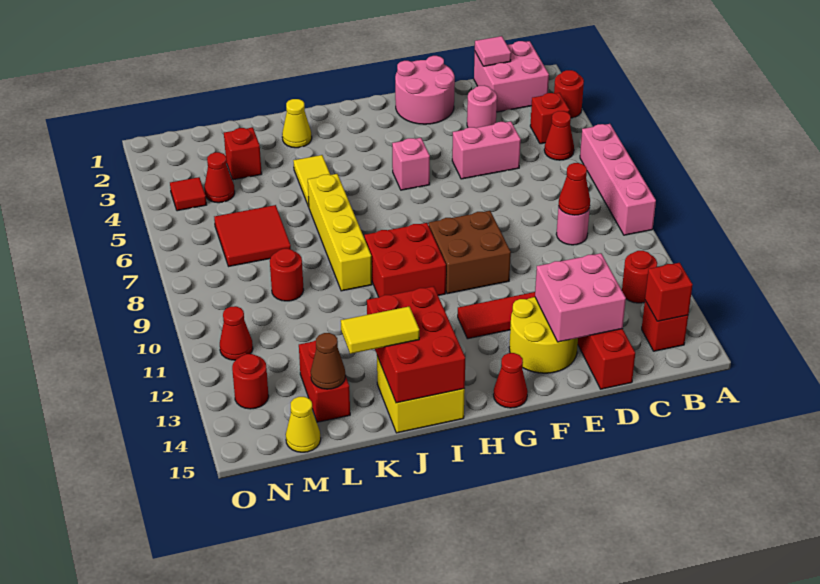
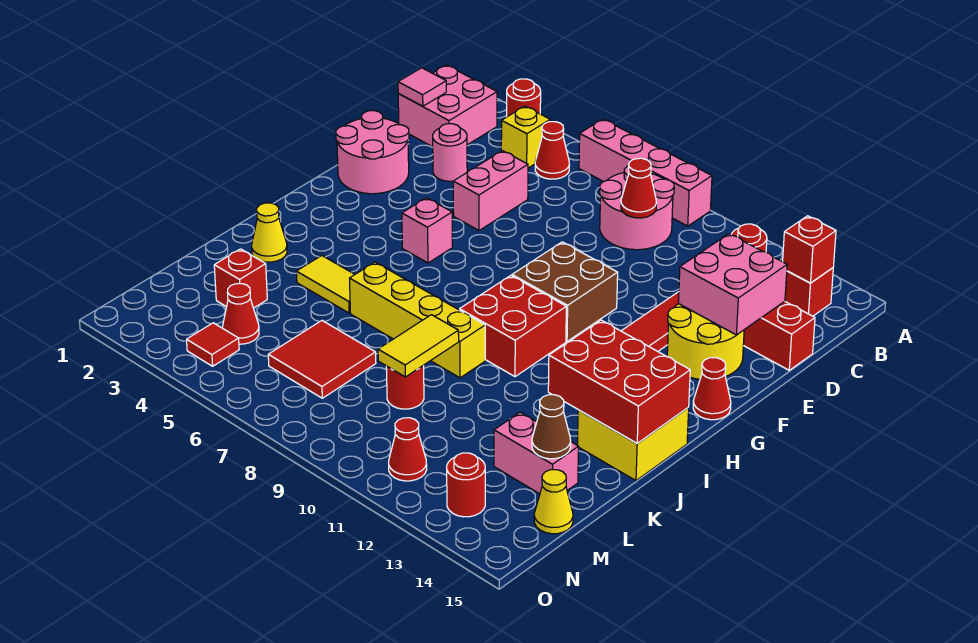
red brick B4 level 1 -> yellow brick B4 level 1
pink round brick C9 level 1 -> pink round brick B8:C9 level 1
yellow tile J14:K14 level 3 -> yellow tile K9:L9 level 2
red brick L13:L14 level 1 -> pink brick L13:L14 level 1

